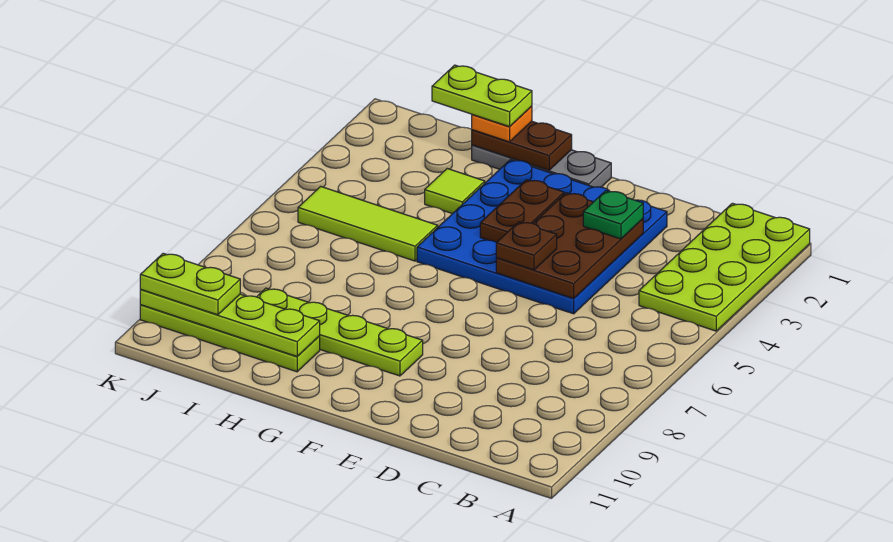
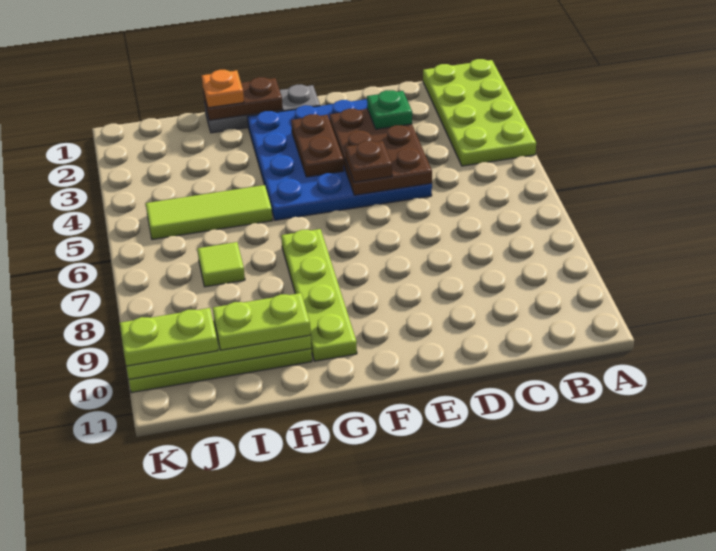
lime plate F9:I9 level 1 -> lime plate G7:G10 level 1
lime plate H1:I1 level 4 -> lime plate H10:I10 level 3
lime tile H3 level 1 -> lime tile I7 level 1

